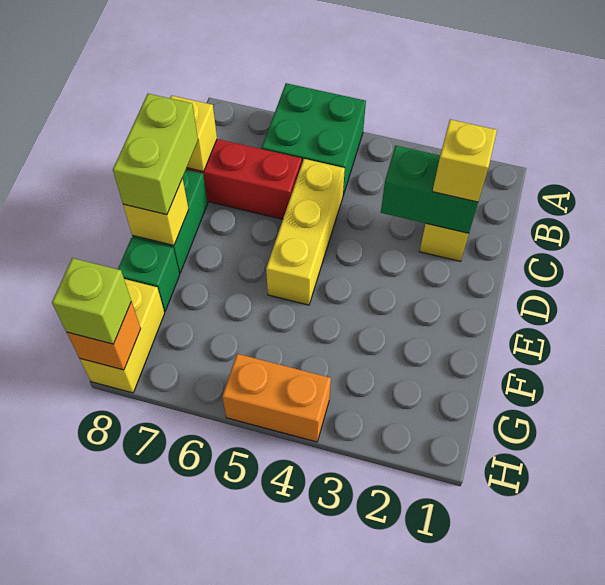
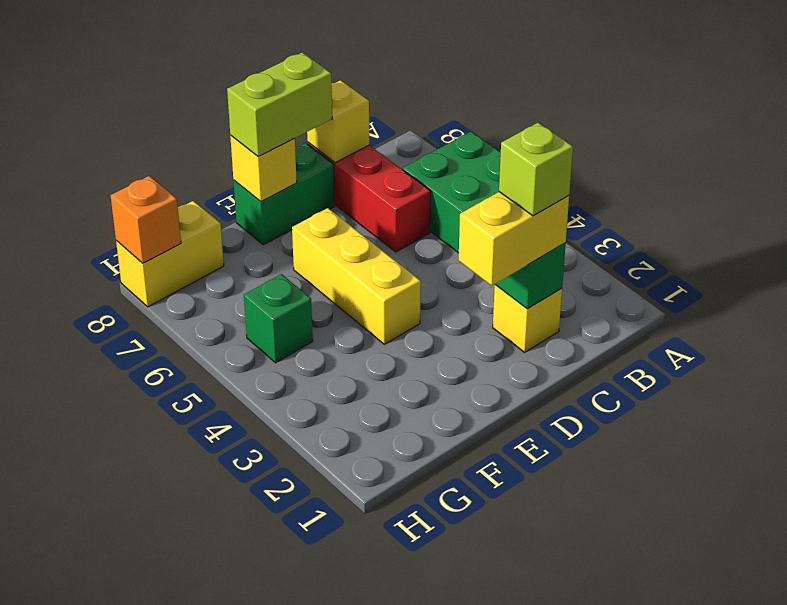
yellow brick C2 level 3 -> yellow brick C2:D2 level 3
yellow brick C5:E5 level 1 -> yellow brick E4:E6 level 1
green brick F8 level 1 -> green brick G5 level 1
orange brick H4:H5 level 1 -> none
lime brick H8 level 3 -> lime brick C2 level 4

